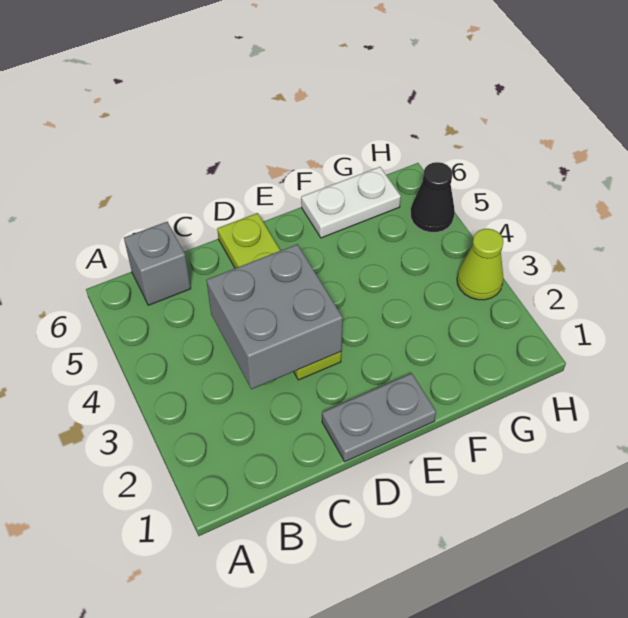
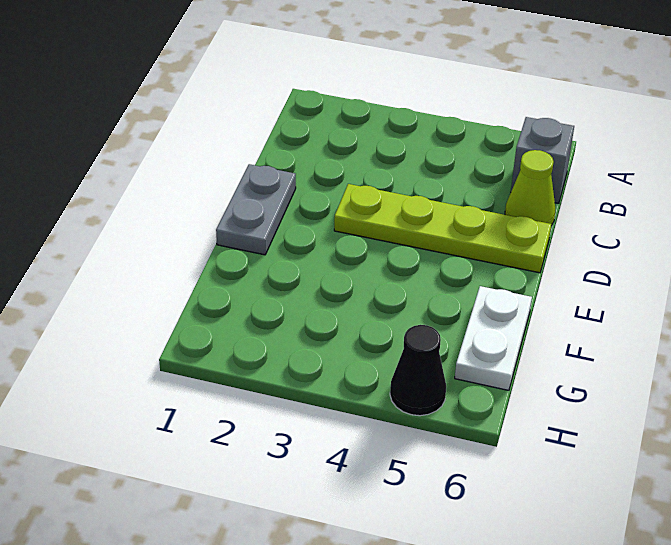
grey brick C3:D4 level 2 -> none
lime cone H3 level 1 -> lime cone C6 level 1

